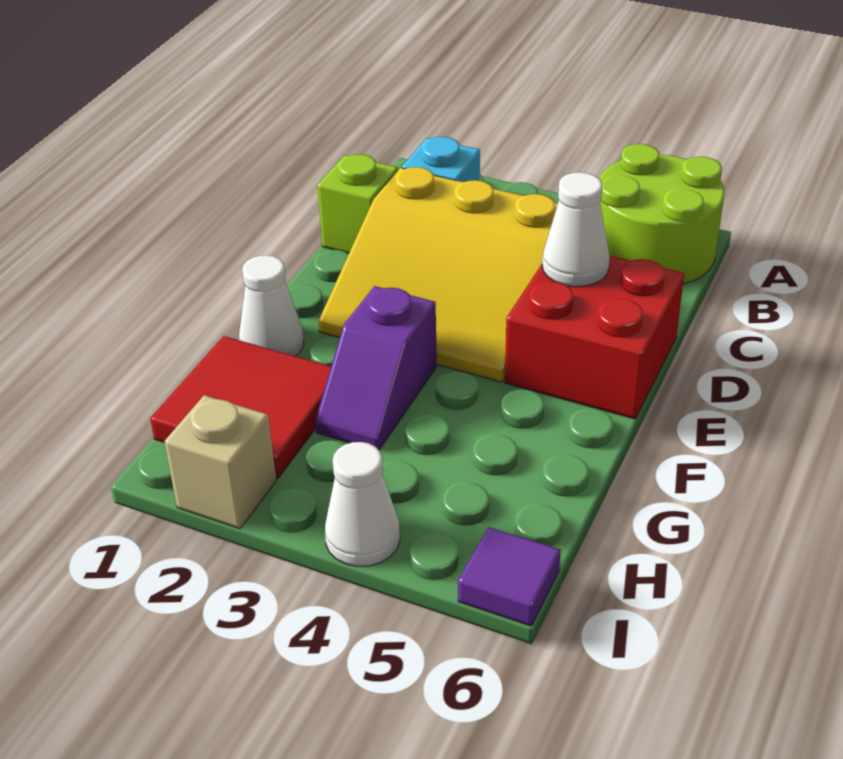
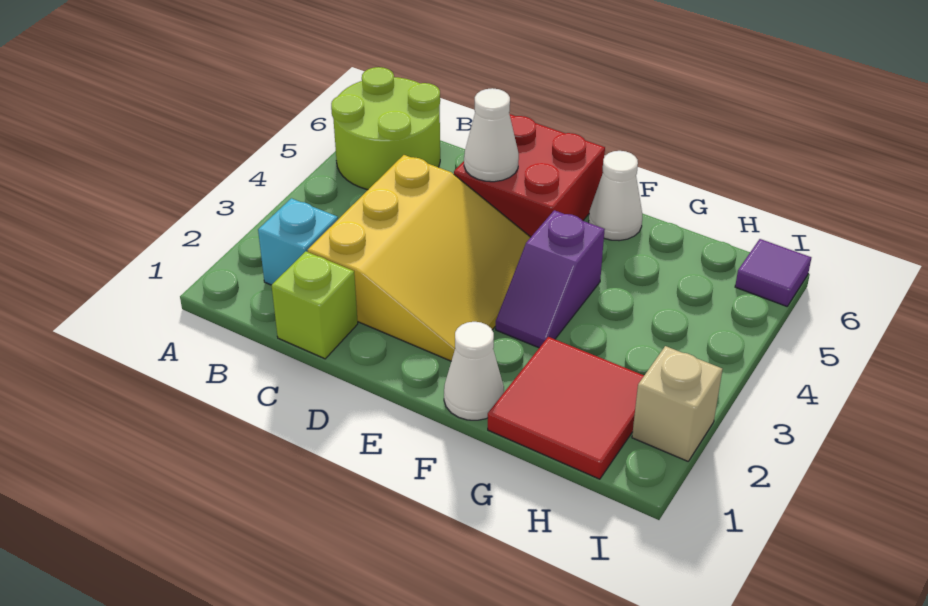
purple slope F3:G3 level 1 top F -> purple slope F3:F4 level 1 top 4
white cone I4 level 1 -> white cone F6 level 1

